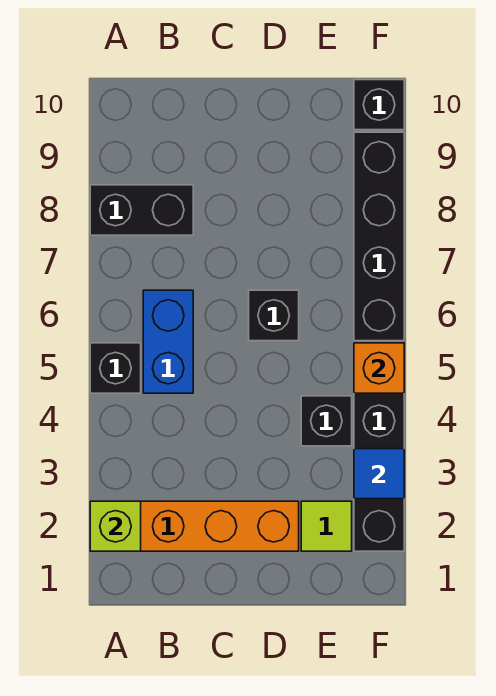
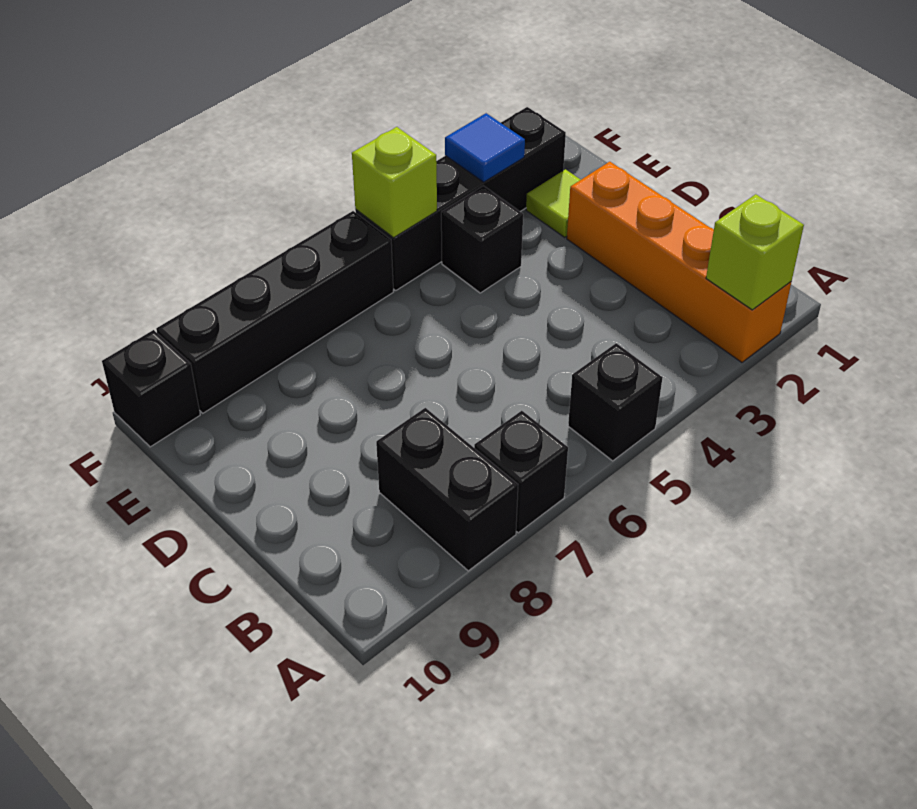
blue brick B5:B6 level 1 -> none
black brick D6 level 1 -> black brick A7 level 1
orange brick F5 level 2 -> lime brick F5 level 2

